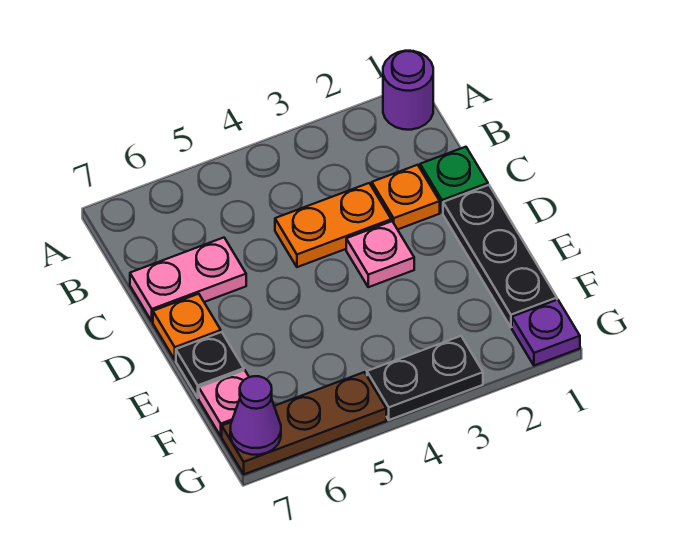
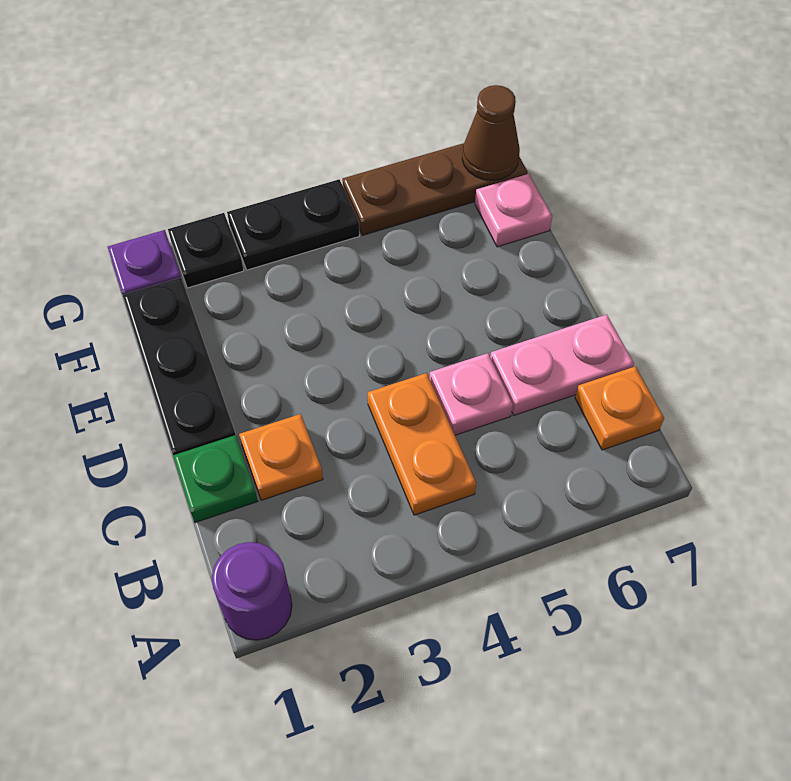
orange plate C3:C4 level 1 -> orange plate B4:C4 level 1
pink plate D3 level 1 -> pink plate C5 level 1
orange plate D7 level 1 -> orange plate B7 level 1
black plate E7 level 1 -> black plate G2 level 1
purple cone G7 level 2 -> brown cone G7 level 2

